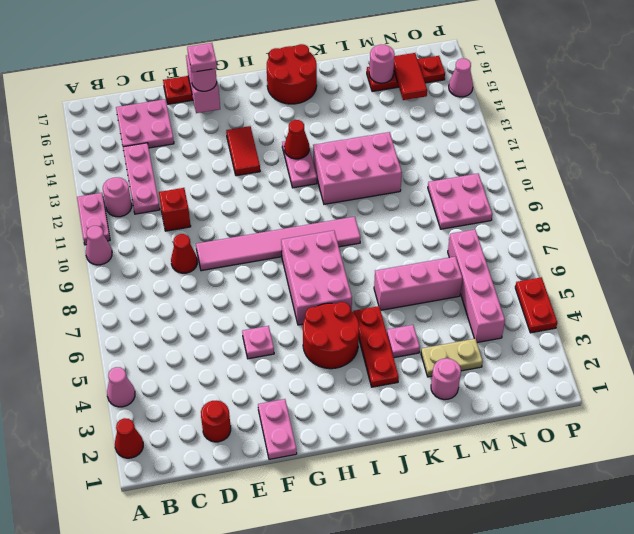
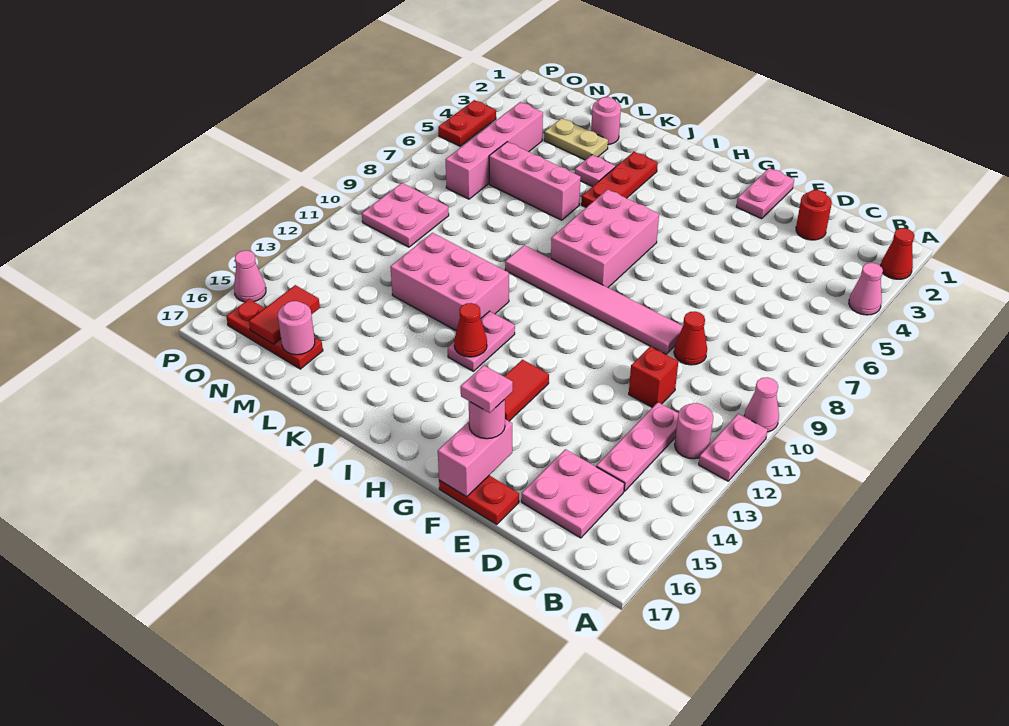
pink plate F5 level 1 -> none
red round brick H4:I5 level 1 -> none
red round brick I16:J17 level 1 -> none

